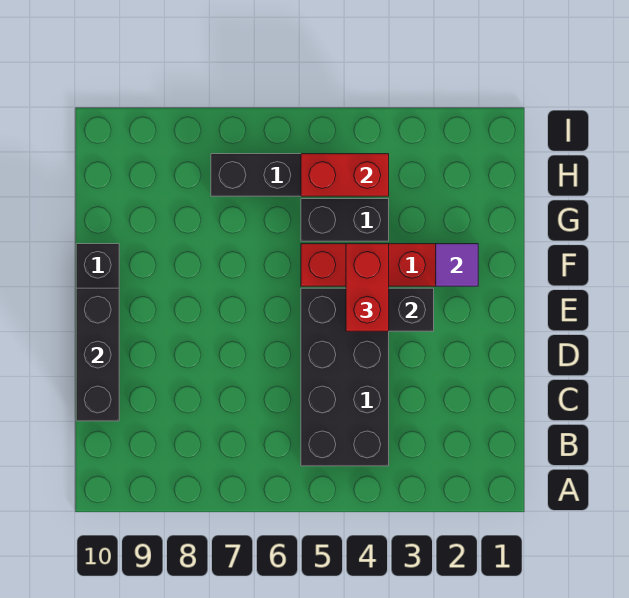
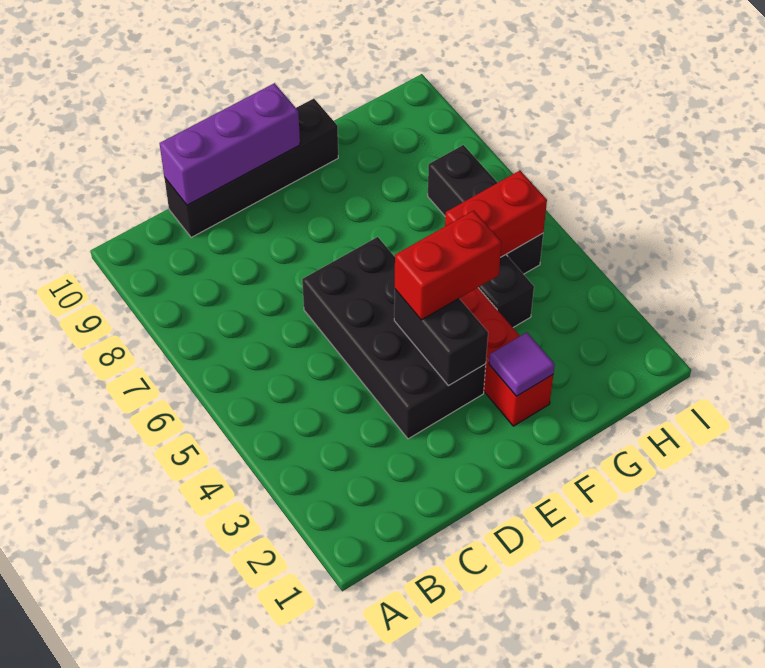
black brick B4:E5 level 1 -> black brick D3:E6 level 1
black brick C10:E10 level 2 -> purple brick C10:E10 level 2
red brick H4:H5 level 2 -> red brick G5:H5 level 2

